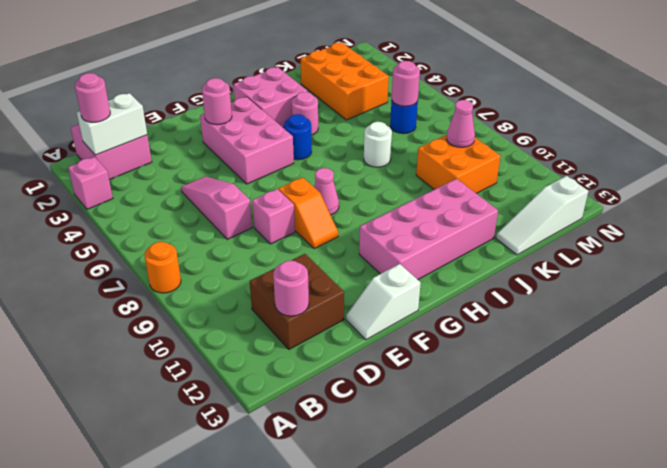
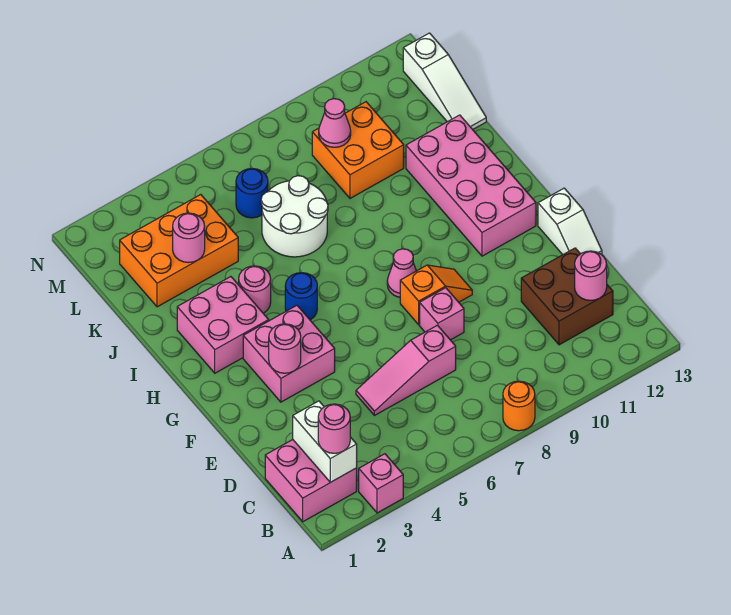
pink brick F3:G5 level 1 -> pink brick F3:G4 level 1
white round brick J7 level 1 -> white round brick J6:K7 level 1
pink round brick L6 level 2 -> pink round brick K3 level 2

